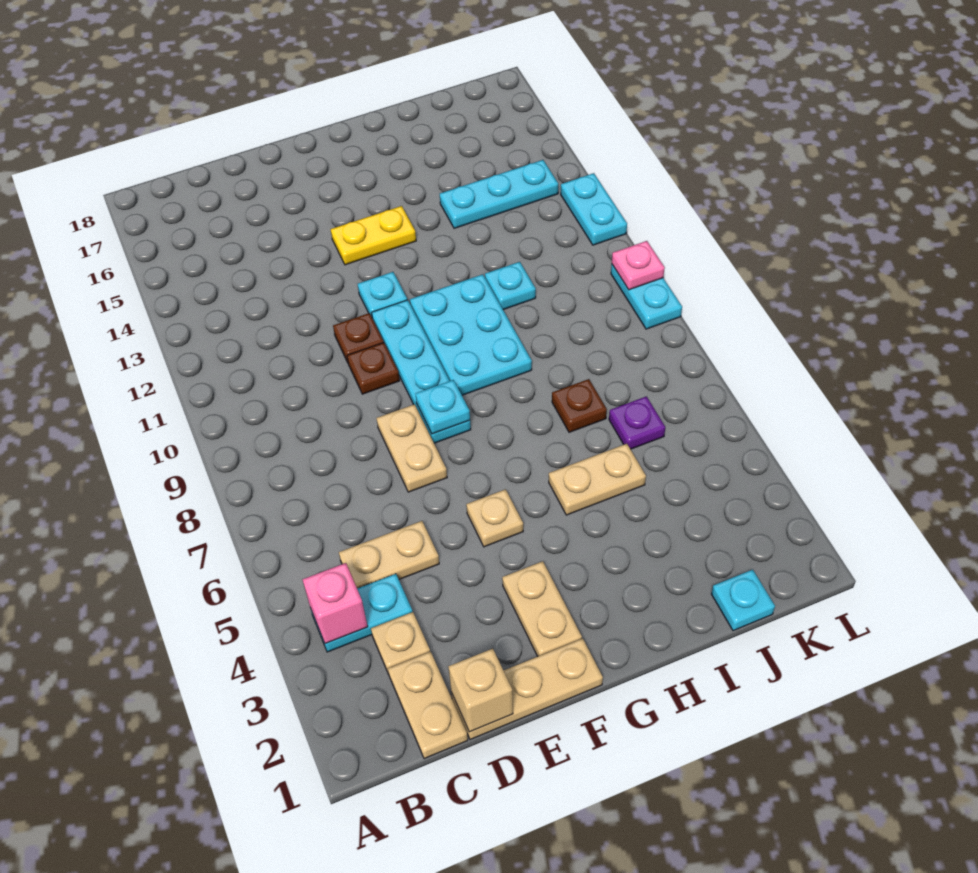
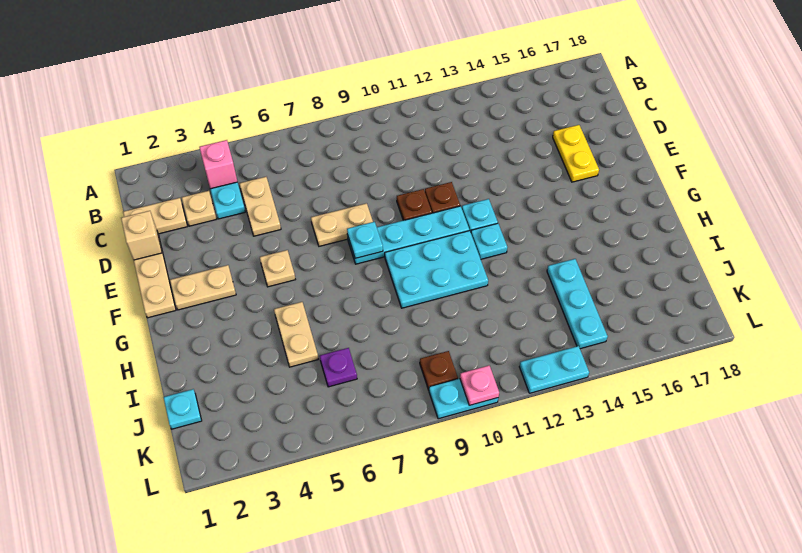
yellow plate F14:G14 level 1 -> yellow plate D16:E16 level 1
brown plate I7 level 1 -> brown plate K9 level 1
cyan plate I11 level 1 -> cyan plate G12 level 1

